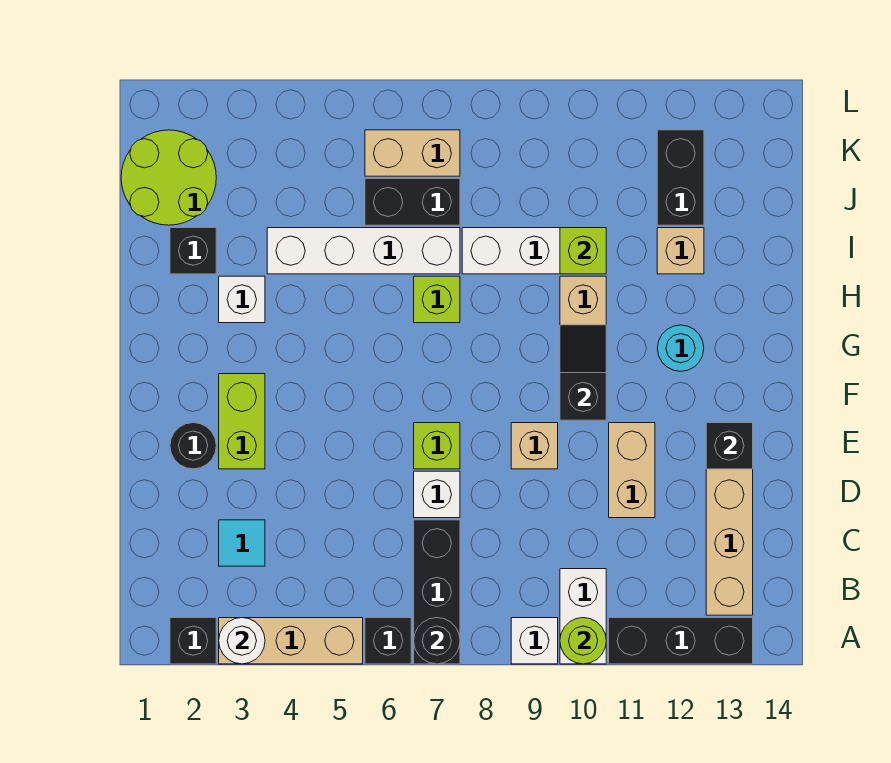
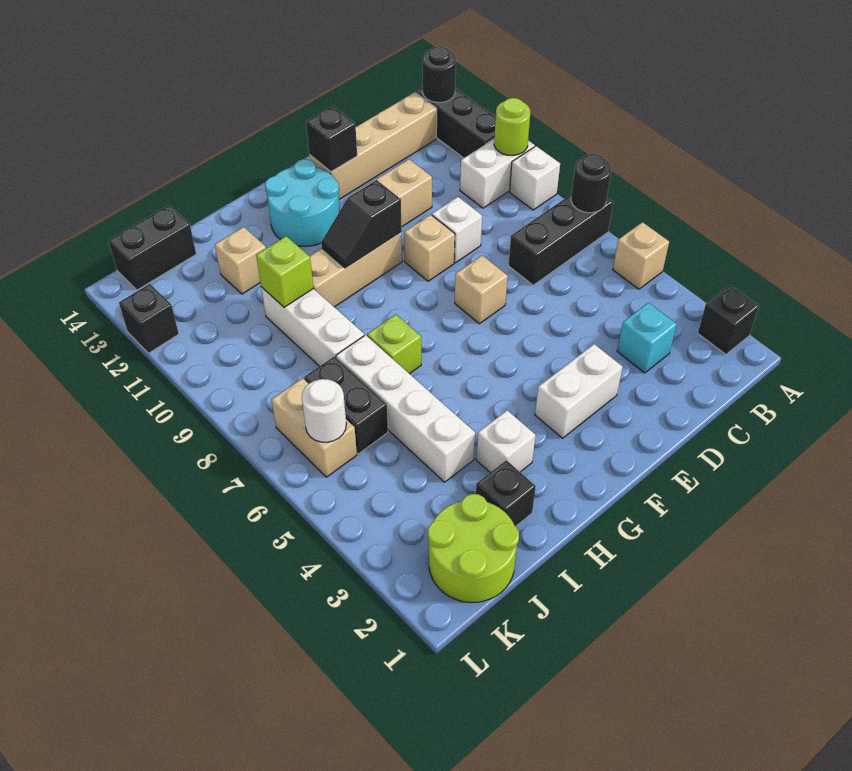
tan brick A3:A5 level 1 -> tan brick A5 level 1
white round brick A3 level 2 -> white round brick K6 level 2
black brick A6 level 1 -> black brick L12 level 1
cyan tile C3 level 1 -> cyan brick C3 level 1
white brick D7 level 1 -> white brick D9 level 1
black round brick E2 level 1 -> black round brick A13 level 2
lime brick E3:F3 level 1 -> white brick E3:F3 level 1
lime brick E7 level 1 -> tan brick E7 level 1
cyan round brick G12 level 1 -> cyan round brick F12:G13 level 1
black brick J12:K12 level 1 -> black brick J14:K14 level 1

